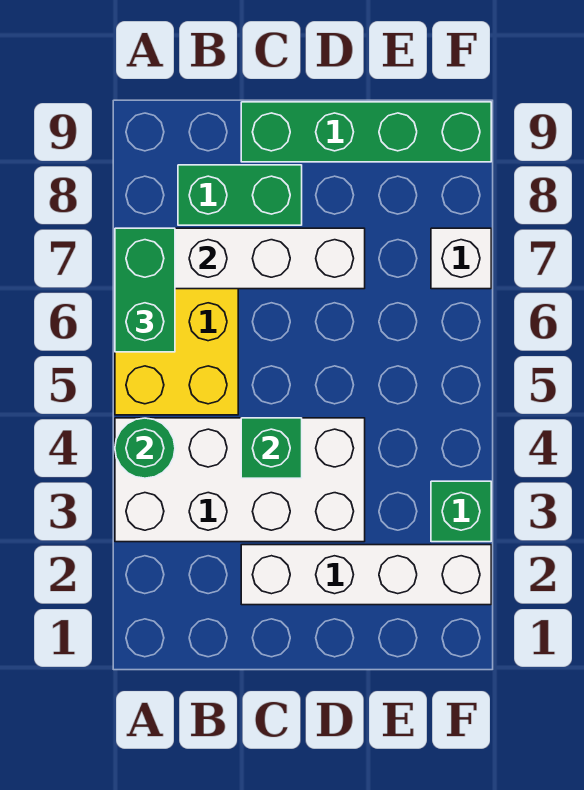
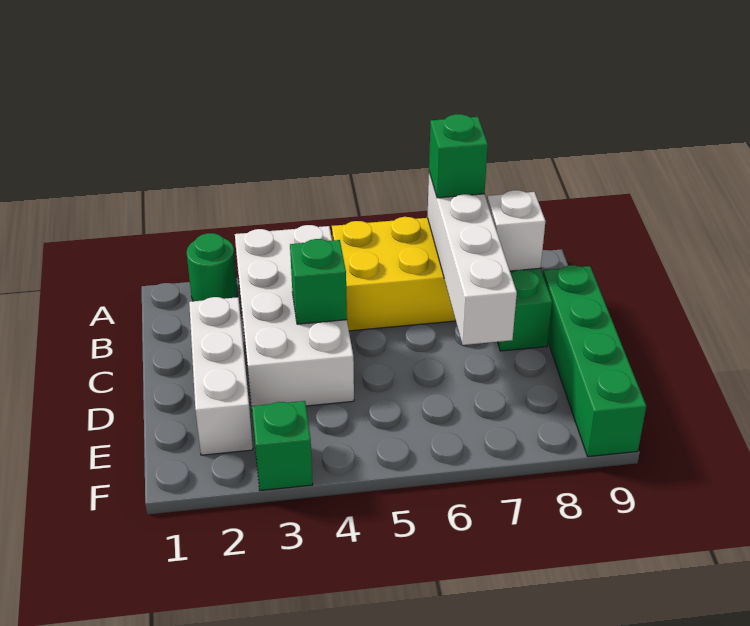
green round brick A4 level 2 -> green round brick A2 level 1
green brick A6:A7 level 3 -> green brick A7 level 3
white brick C2:F2 level 1 -> white brick C2:E2 level 1
white brick F7 level 1 -> white brick B8 level 2

